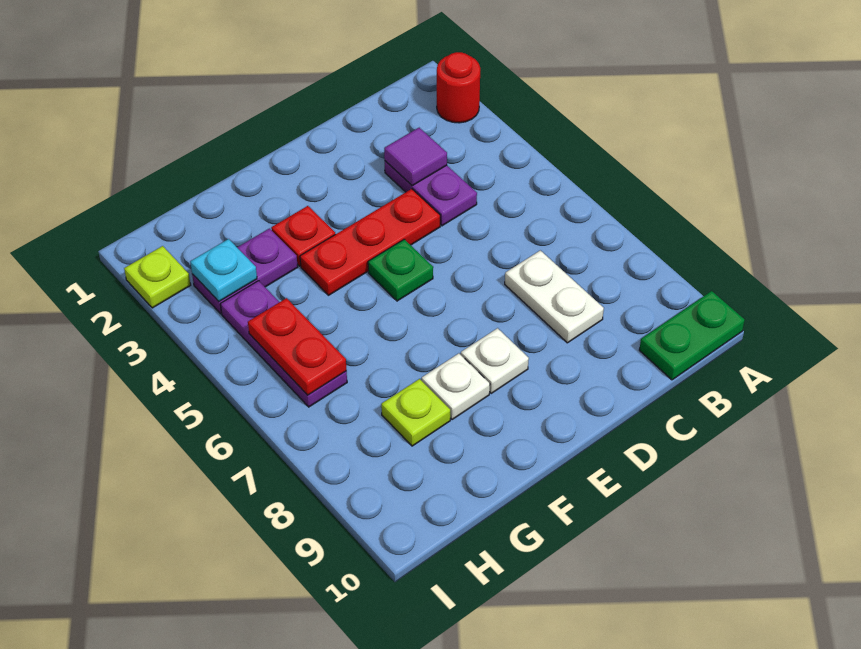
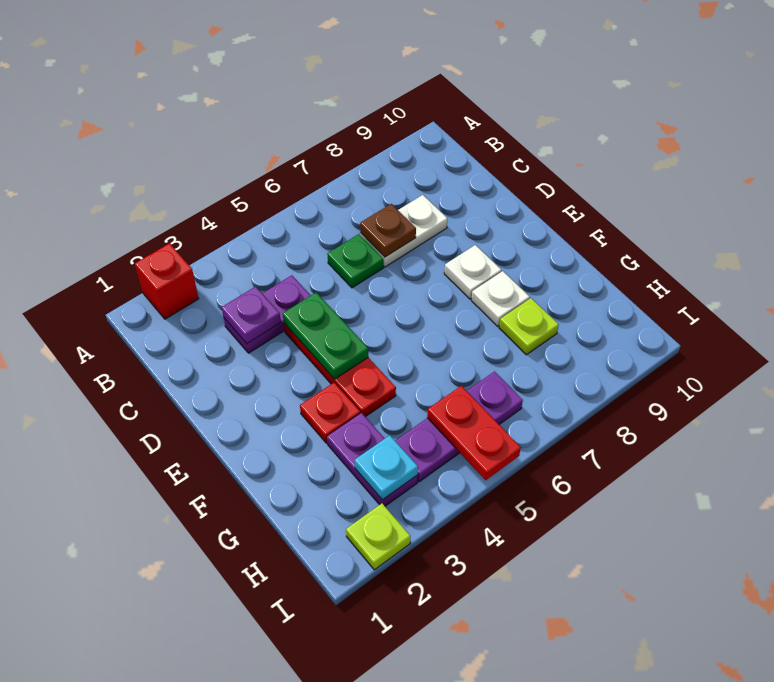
red round brick A2 level 1 -> red brick A2 level 1
green plate A10:B10 level 1 -> green plate D4:E4 level 2
purple tile C3 level 2 -> purple plate C3 level 2
none -> brown plate C7 level 2
green plate E5 level 1 -> green plate C6 level 1
red plate H5:H6 level 2 -> red plate H5:I5 level 2

